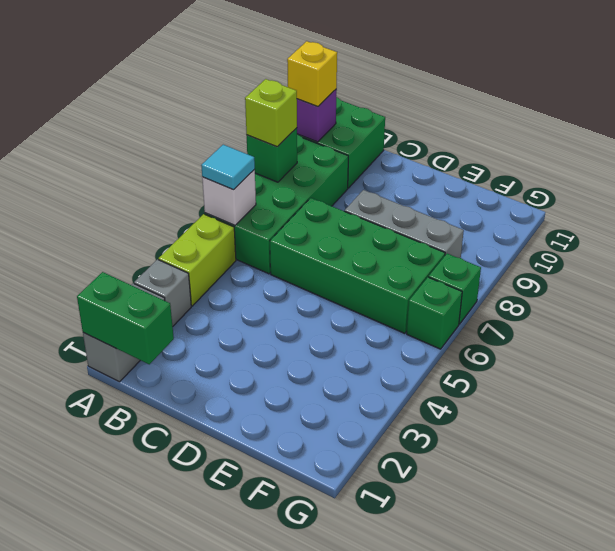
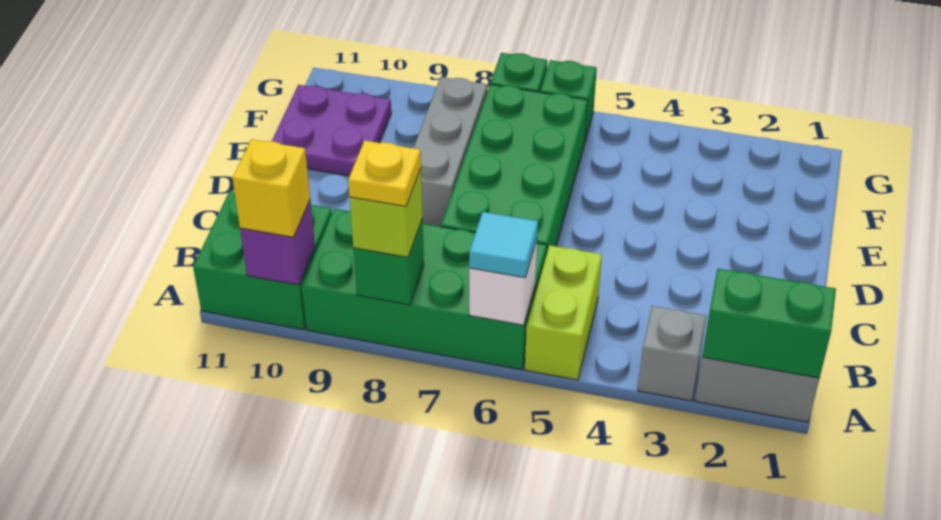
green brick A1:B1 level 2 -> green brick A1:A2 level 2
lime brick A4:A5 level 1 -> lime brick A5:B5 level 1
none -> yellow plate A8 level 4
none -> purple plate E10:F11 level 1

